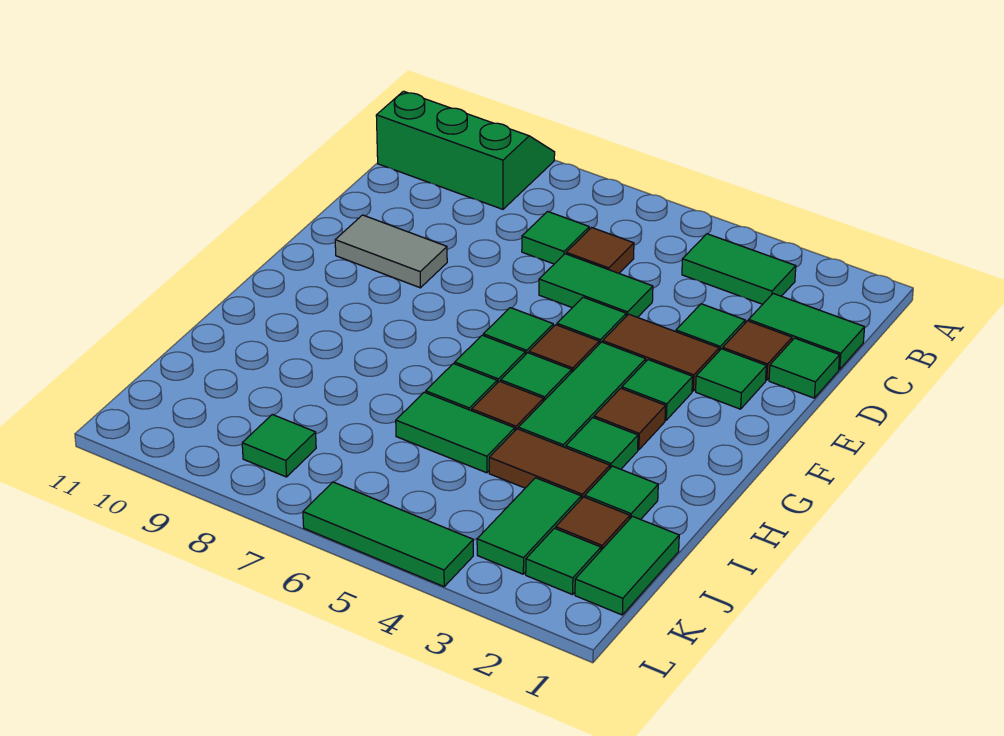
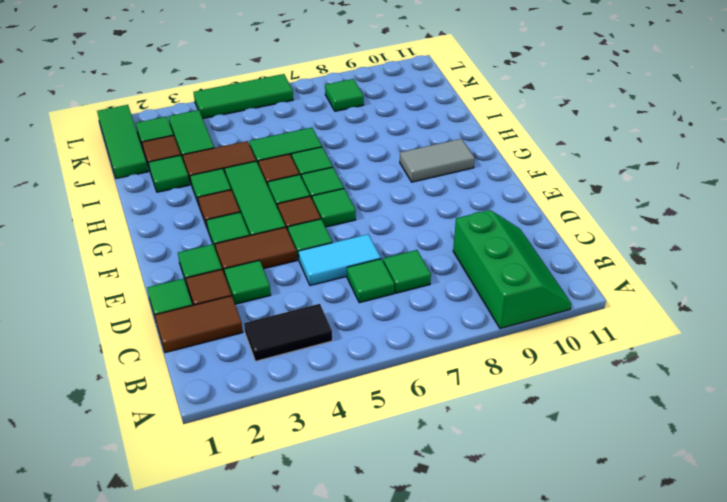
green slope A9:B11 level 1 top B -> green slope A9:C10 level 1 top 9
green tile B3:B4 level 1 -> black tile B3:B4 level 1
green tile C1:C2 level 1 -> brown tile C1:C2 level 1
brown tile C6 level 1 -> green tile C6 level 1
green tile D5:D6 level 1 -> cyan tile D5:D6 level 1
grey tile E9:E10 level 1 -> grey tile G9:G10 level 1
green tile J1:K1 level 1 -> green tile J1:L1 level 1

